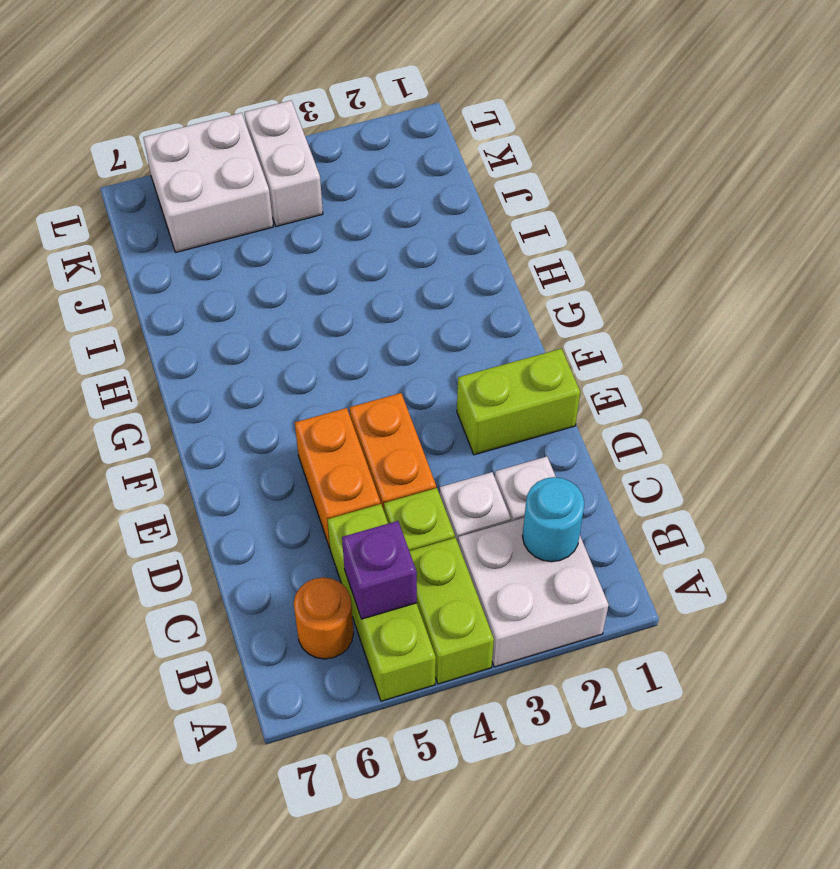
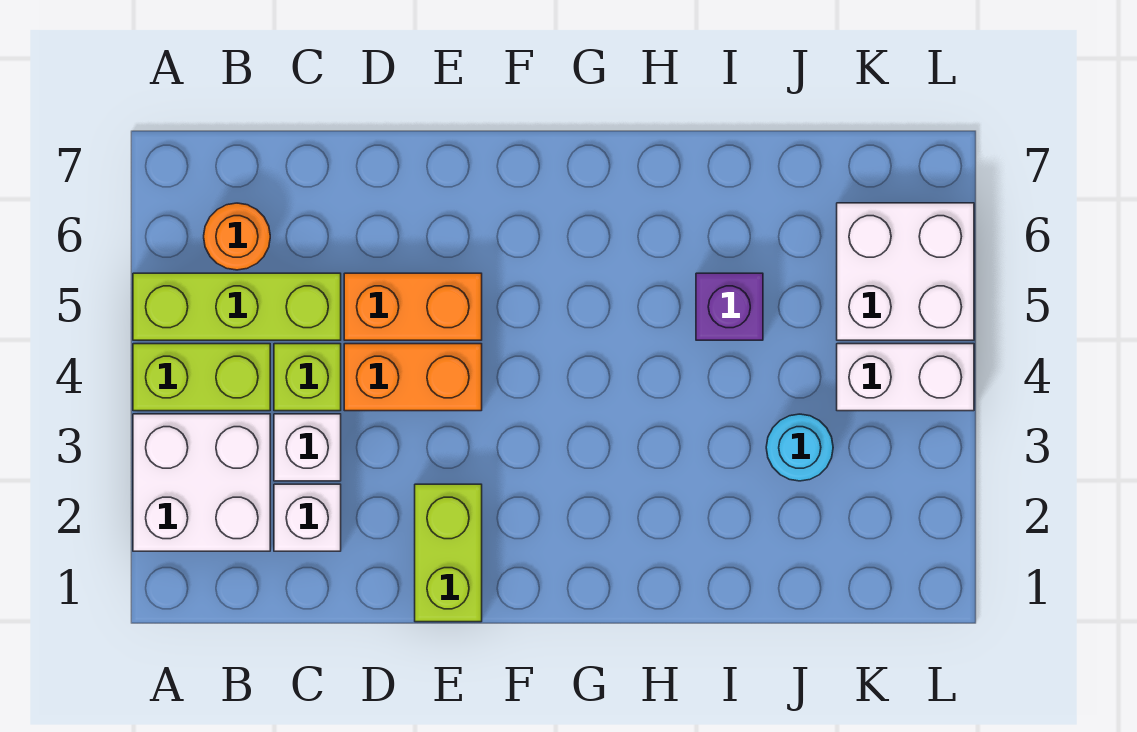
cyan round brick B2 level 2 -> cyan round brick J3 level 1
purple brick B5 level 2 -> purple brick I5 level 1

